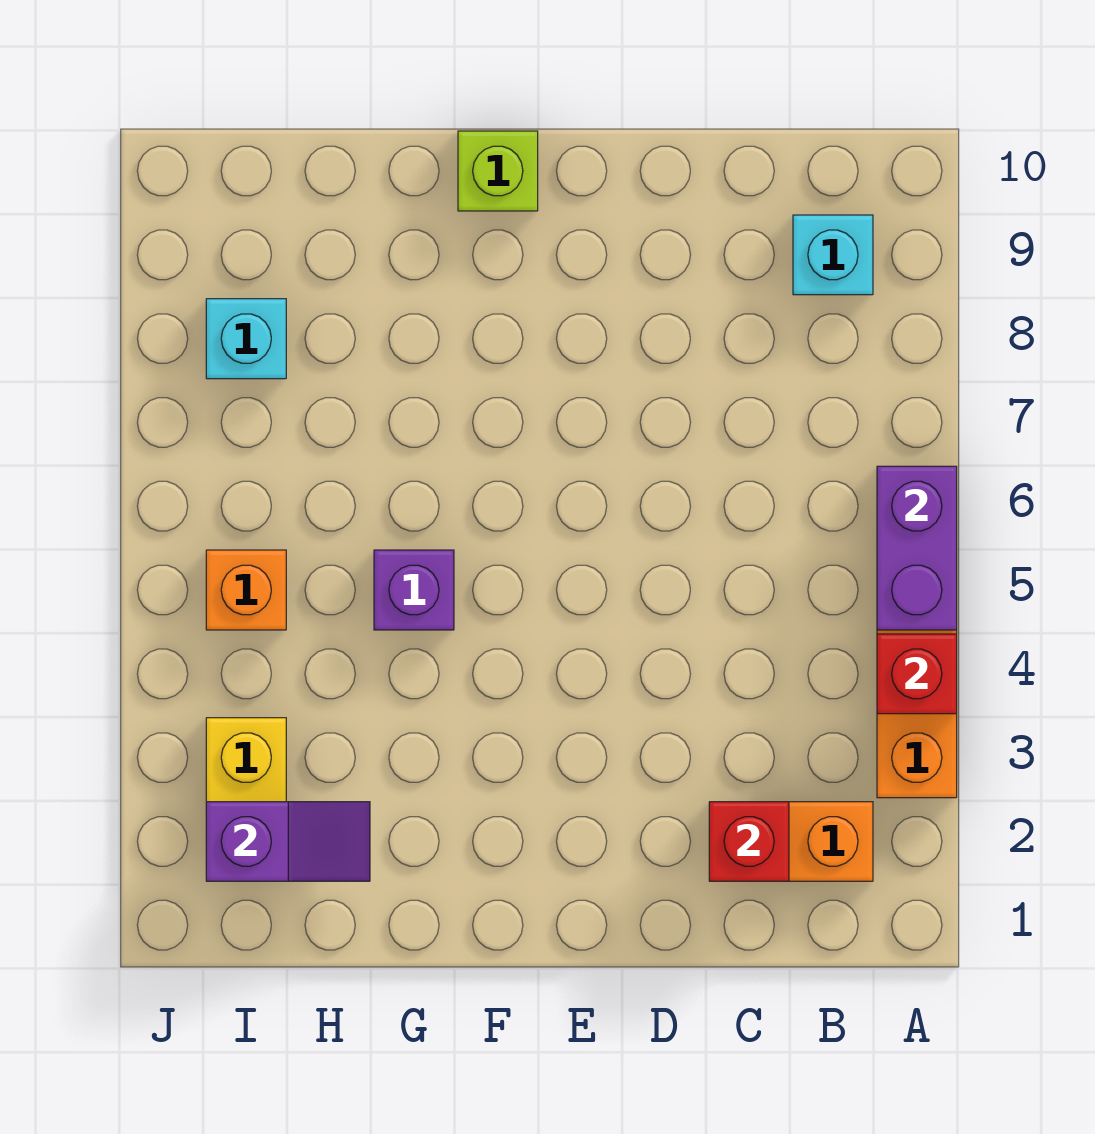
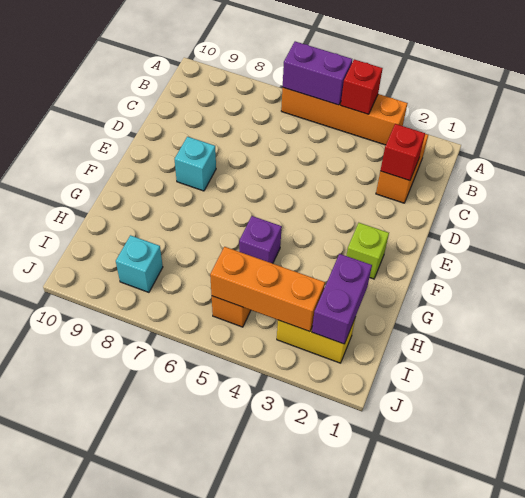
cyan brick B9 level 1 -> cyan brick E8 level 1
lime brick F10 level 1 -> lime brick F2 level 1
purple slope H2:I2 level 2 top I -> purple brick H2:I2 level 2
none -> orange brick I3:I5 level 2

